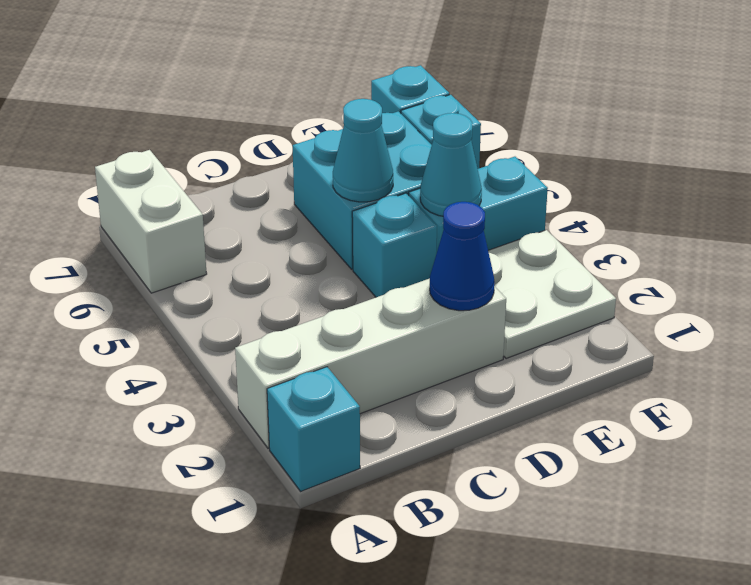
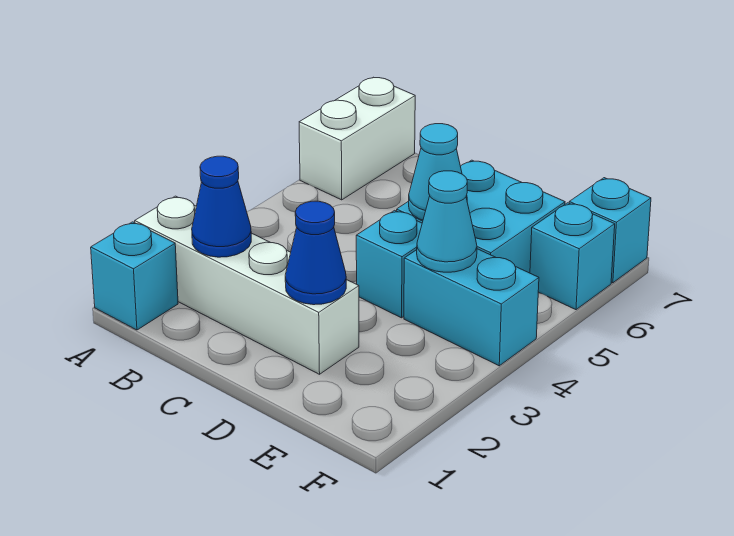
none -> blue cone B2 level 2
white plate E2:F3 level 1 -> none

